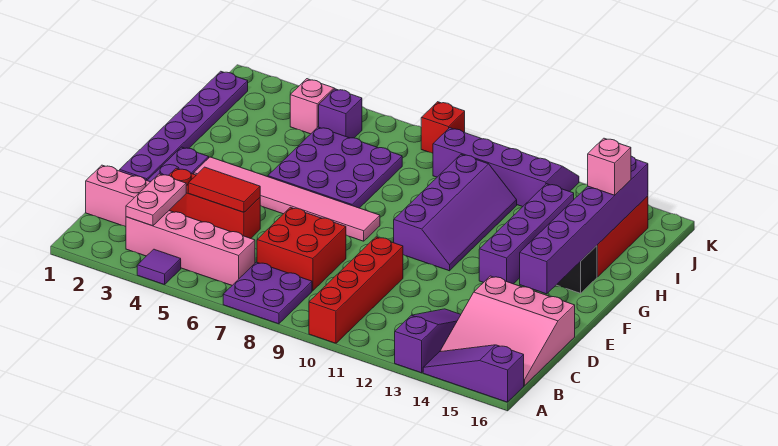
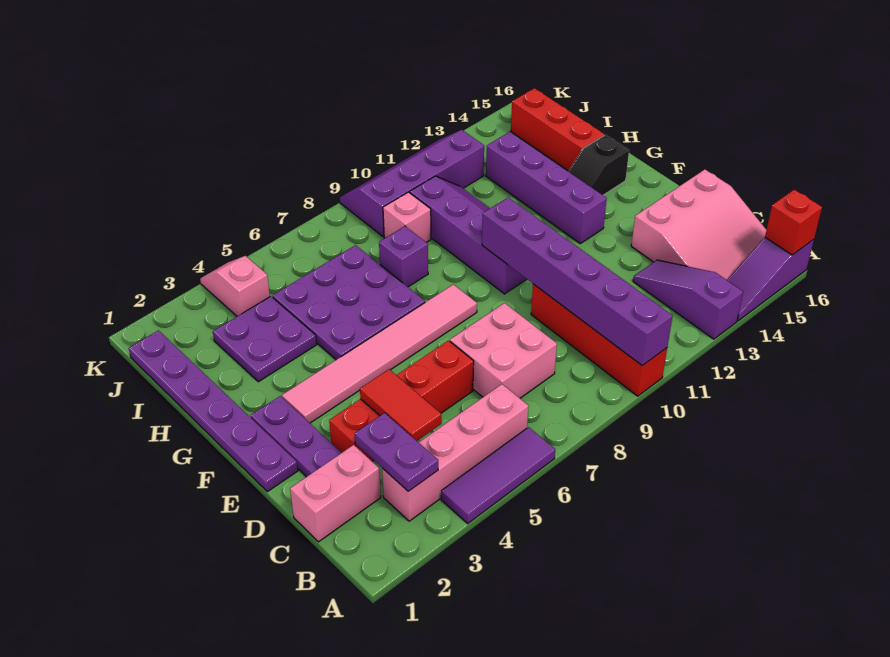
purple tile A4 level 1 -> purple tile A4:A6 level 1
purple plate A7:B8 level 1 -> purple plate H3:I4 level 1
pink plate B3:C3 level 2 -> purple plate B3:C3 level 2
red brick C7:D8 level 1 -> pink brick C7:D8 level 1
red brick D3:D5 level 1 -> red brick D3:D6 level 1
red tile D4:D5 level 2 -> red tile C4:D4 level 2
purple brick E15:J15 level 2 -> purple brick A10:F10 level 2
pink brick I15 level 3 -> pink brick I9 level 1
purple brick J5 level 1 -> purple brick H8 level 1
red brick K8 level 1 -> red brick A16 level 2

